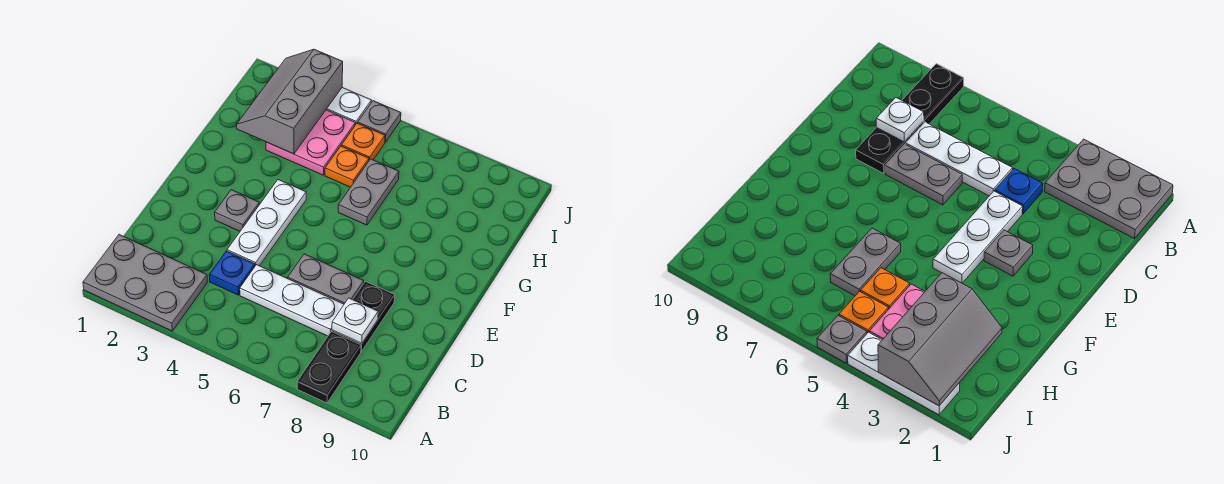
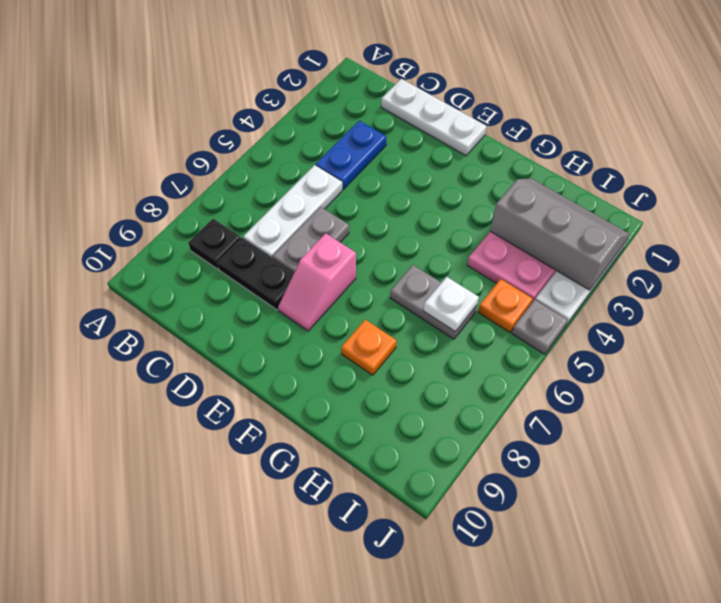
grey plate A1:B3 level 1 -> none
black plate A8:B8 level 1 -> black plate B8 level 1
blue plate C4 level 1 -> blue plate C3:C4 level 1
white plate C8 level 2 -> white plate H6 level 2
white plate D4:F4 level 1 -> white plate C1:E1 level 1
grey plate E3 level 1 -> none
none -> pink slope E7:E8 level 1 top 7
orange plate H5 level 1 -> orange plate G8 level 1

